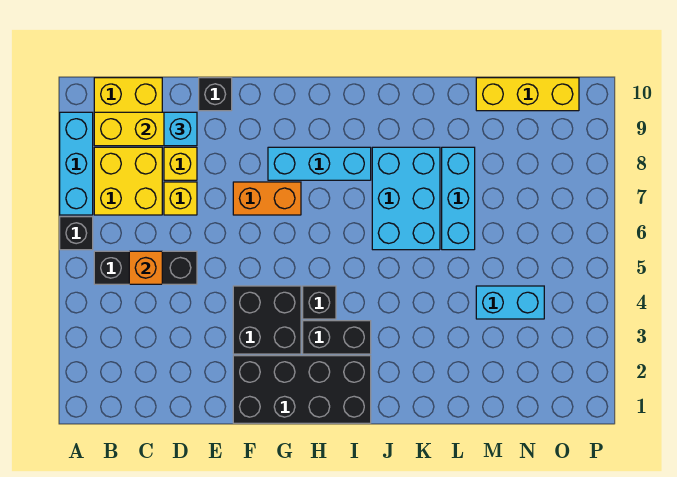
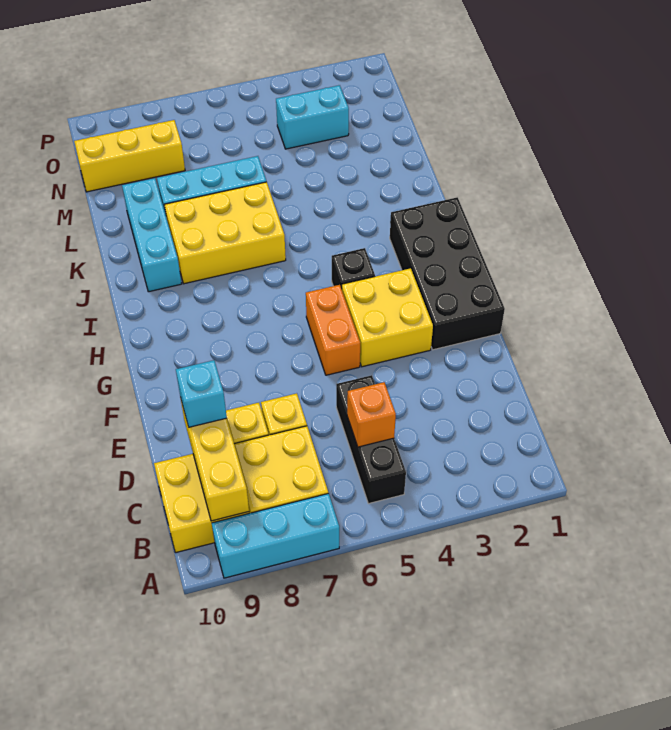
black brick A6 level 1 -> none
black brick E10 level 1 -> none
black brick F3:G4 level 1 -> yellow brick F3:G4 level 1
orange brick F7:G7 level 1 -> orange brick F5:G5 level 1
cyan brick G8:I8 level 1 -> cyan brick J9:L9 level 1
black brick H3:I3 level 1 -> none
cyan brick J6:K8 level 1 -> yellow brick J6:K8 level 1
cyan brick M4:N4 level 1 -> cyan brick N3:N4 level 1
yellow brick M10:O10 level 1 -> yellow brick N8:N10 level 1

